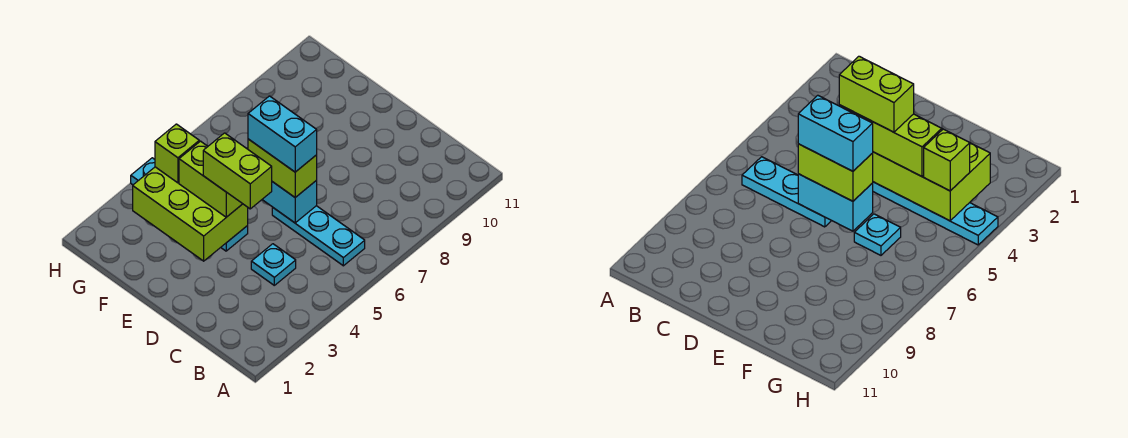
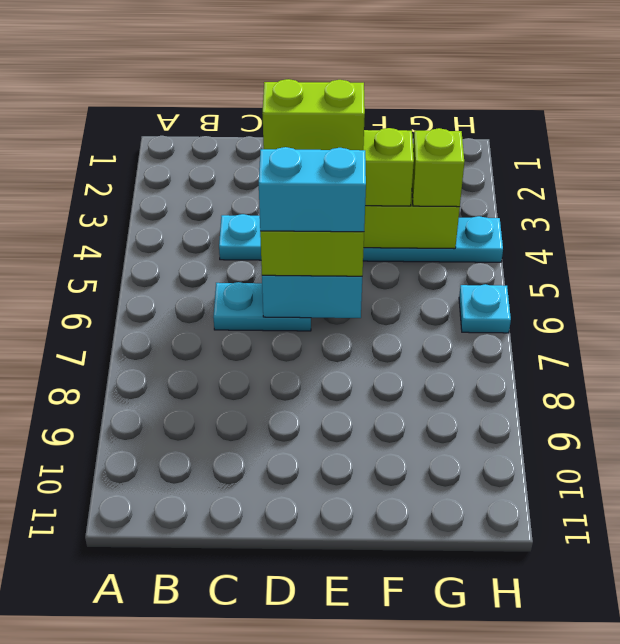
cyan plate B6:D6 level 1 -> cyan plate C6:D6 level 1
cyan plate F6 level 1 -> cyan plate H6 level 1

